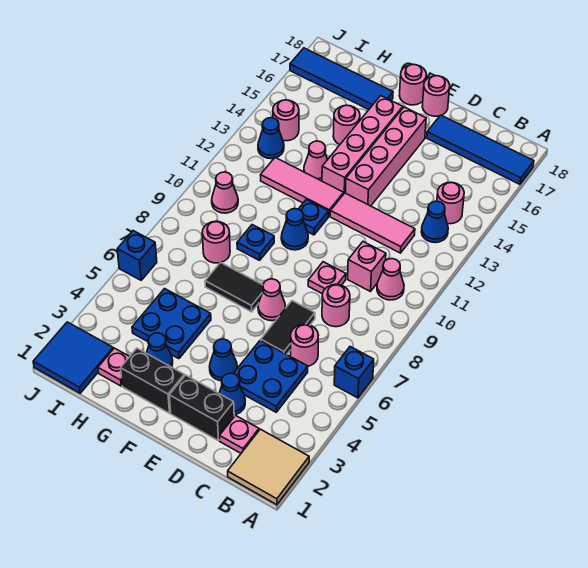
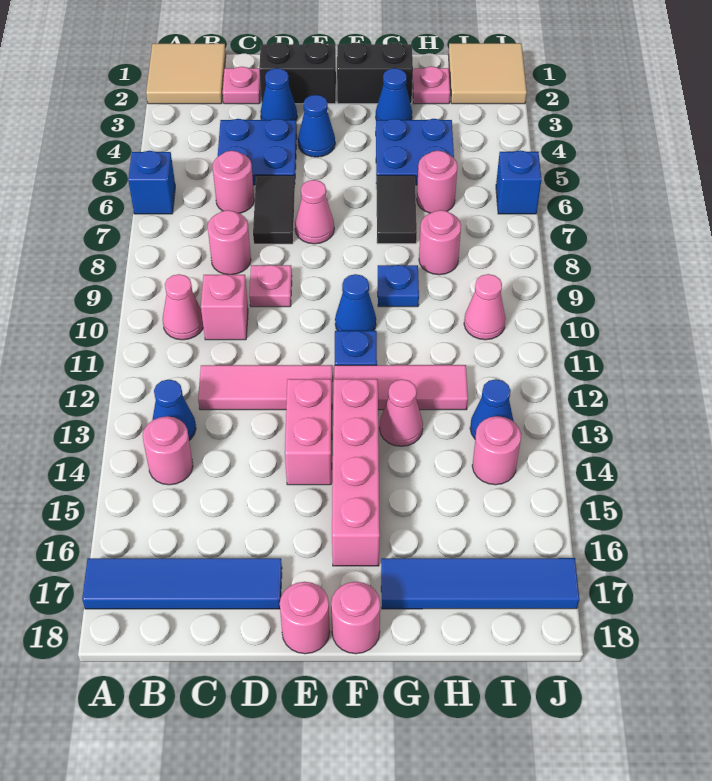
pink brick E13:E16 level 1 -> pink brick E13:E14 level 1
black tile F7:G7 level 1 -> black tile G6:G7 level 1
pink round brick G15 level 1 -> pink round brick H6 level 1
blue tile I1:J2 level 1 -> tan tile I1:J2 level 1

